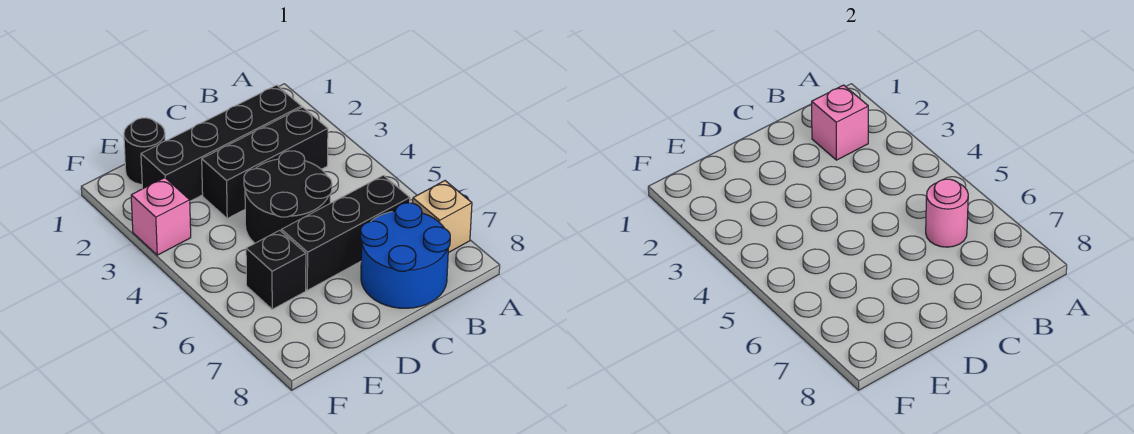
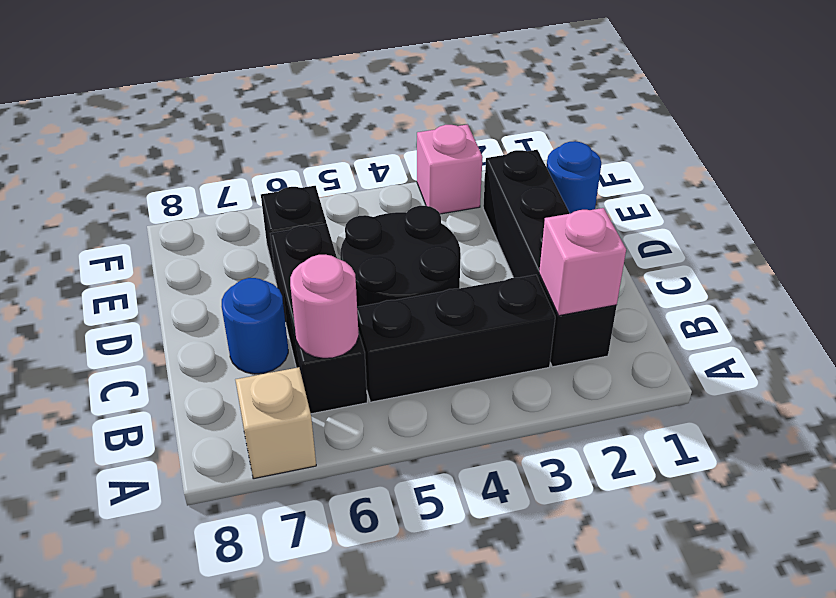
black brick B3:D3 level 1 -> black brick B3:B5 level 1
blue round brick B7:C8 level 1 -> blue round brick C7 level 1
black round brick E1 level 1 -> blue round brick E1 level 1

